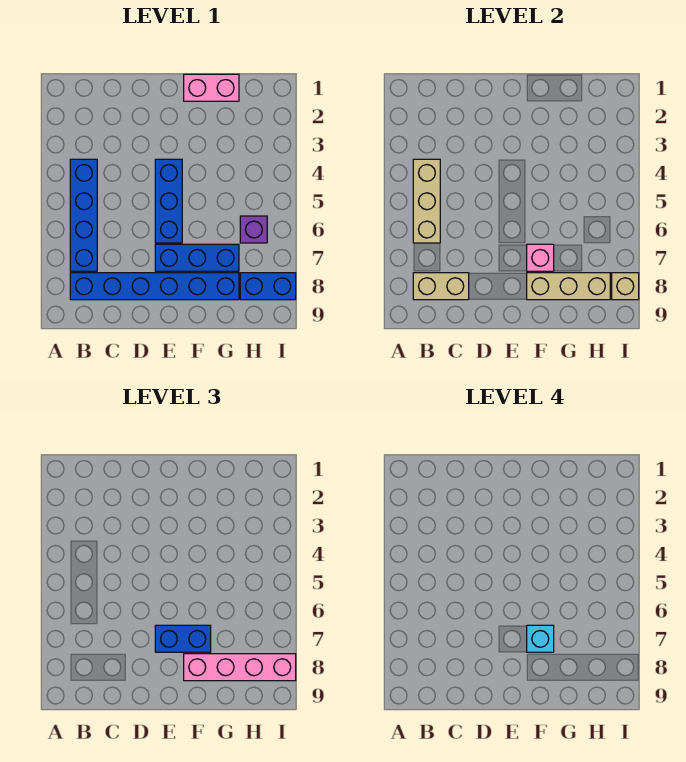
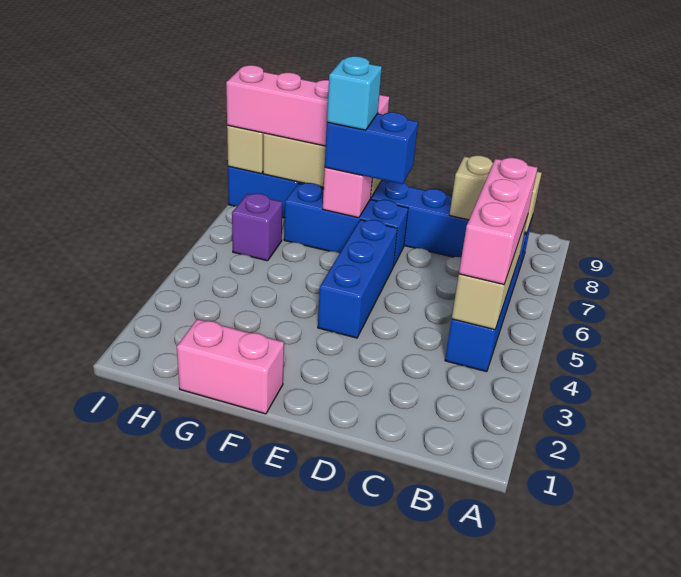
none -> pink brick B4:B6 level 3

